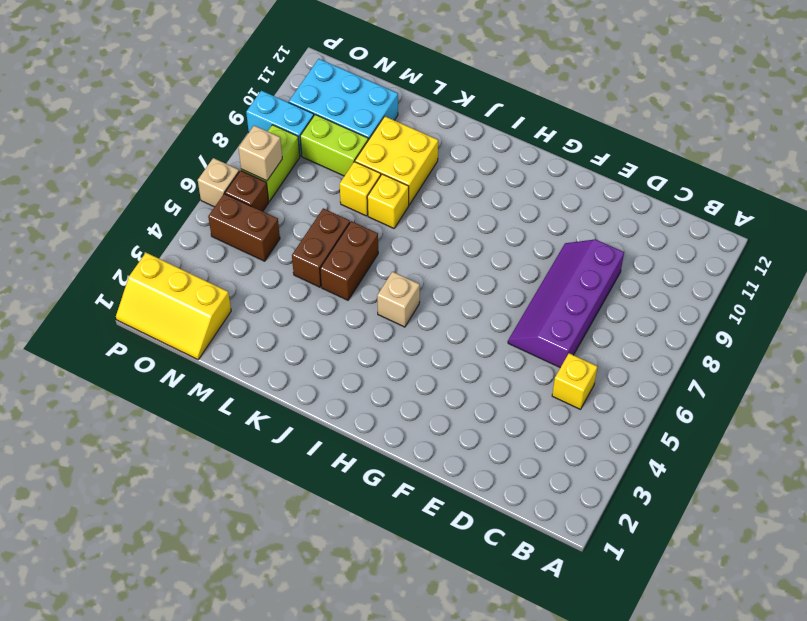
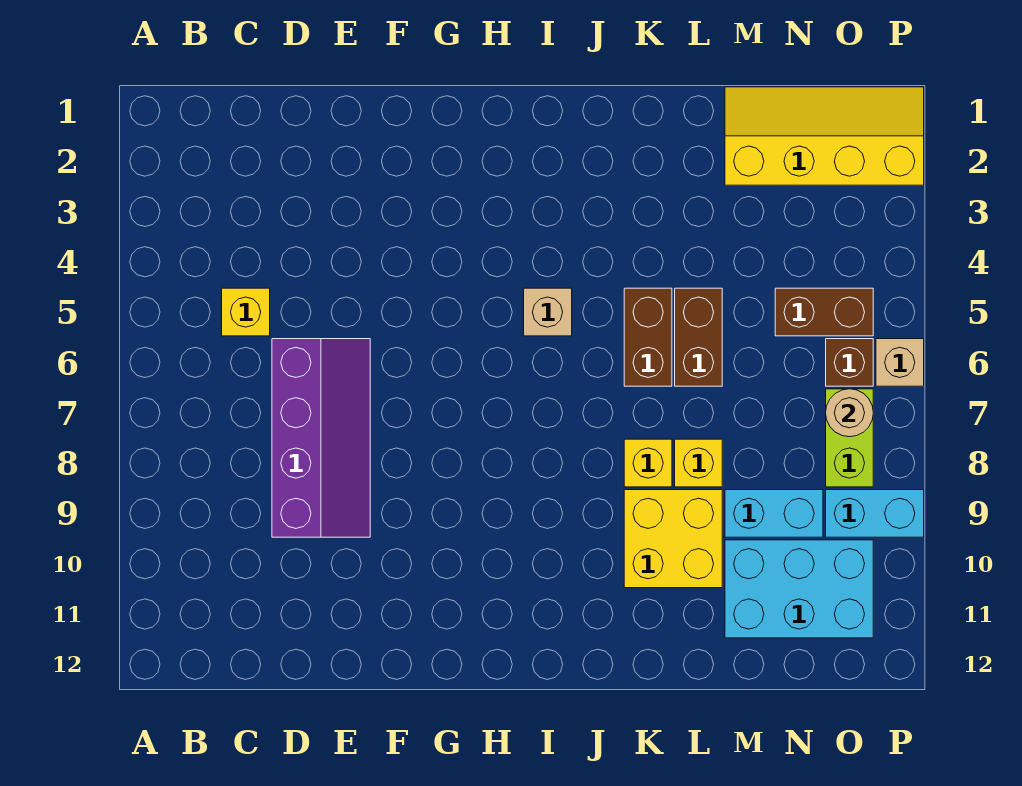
lime brick M9:N9 level 1 -> cyan brick M9:N9 level 1
yellow slope N1:P2 level 1 top 2 -> yellow slope M1:P2 level 1 top 2
tan brick O7 level 2 -> tan round brick O7 level 2

